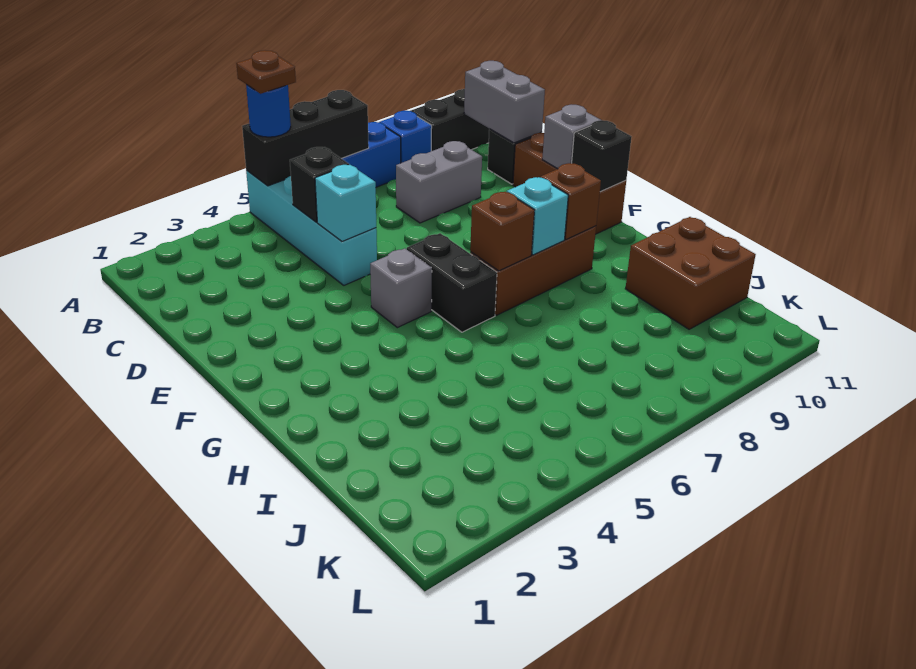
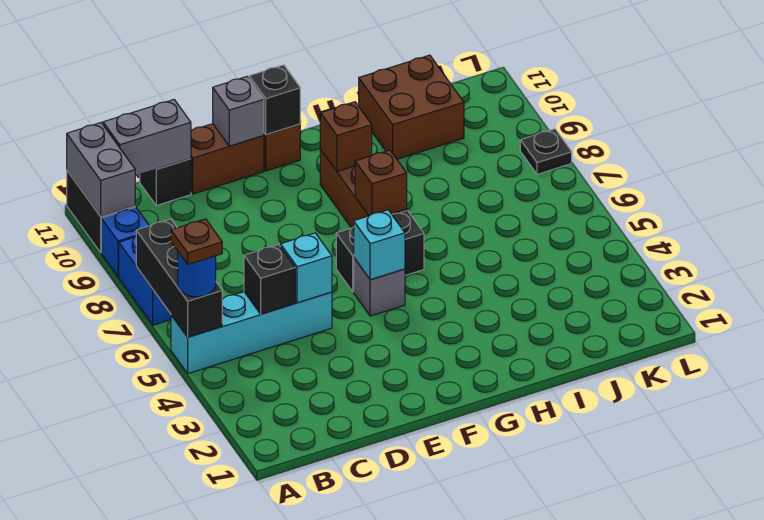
grey brick C8:C9 level 1 -> grey brick A10:A11 level 2
cyan brick G8 level 2 -> cyan brick F5 level 2
none -> black plate L8 level 1

